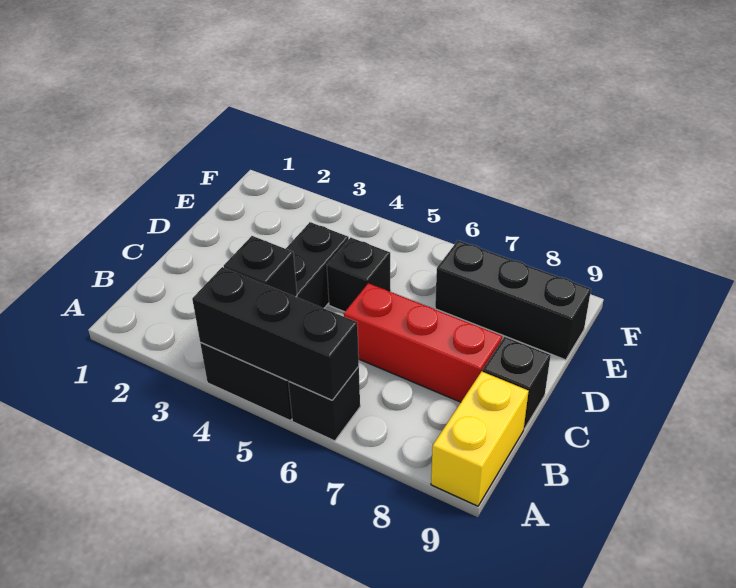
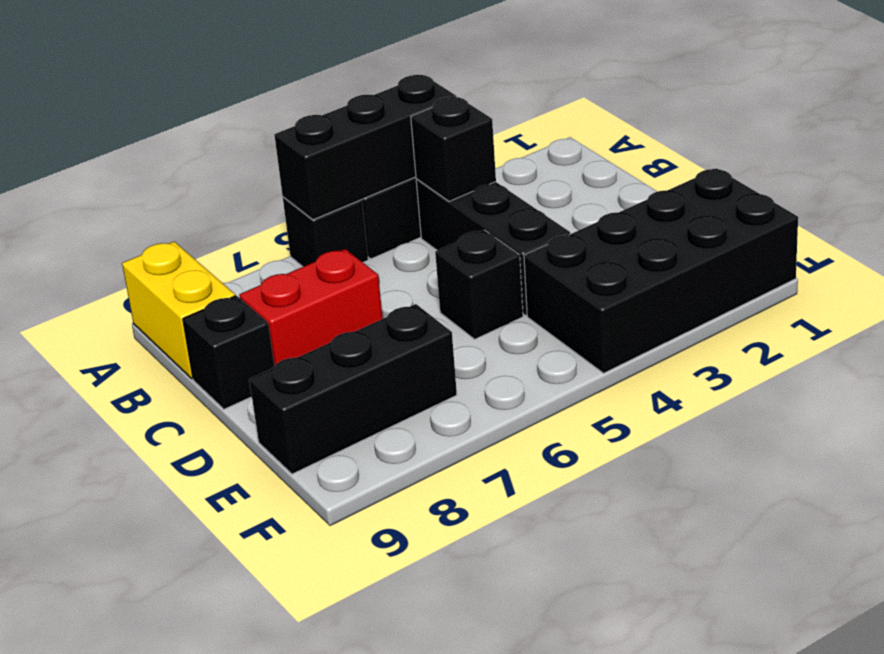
red brick C6:C8 level 1 -> red brick C7:C8 level 1
none -> black brick E1:F4 level 1

